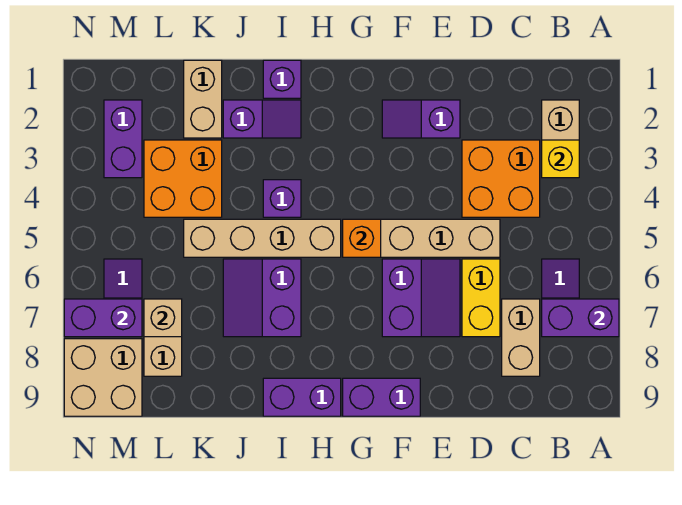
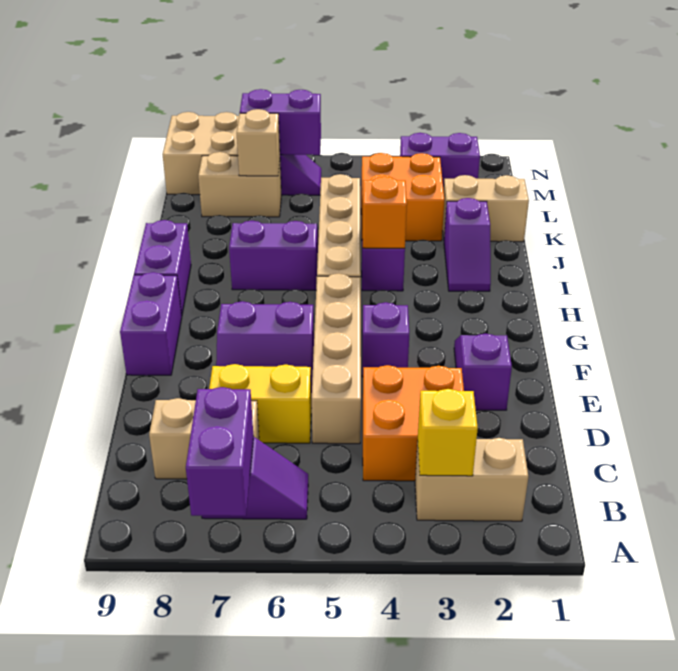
orange brick G5 level 2 -> orange brick I4 level 2
purple brick I1 level 1 -> purple brick F4 level 1
purple brick M7:N7 level 2 -> purple brick M6:M7 level 2

